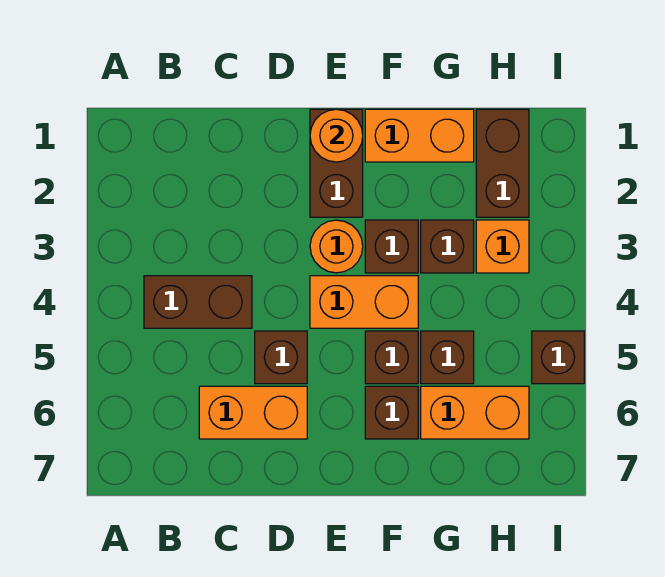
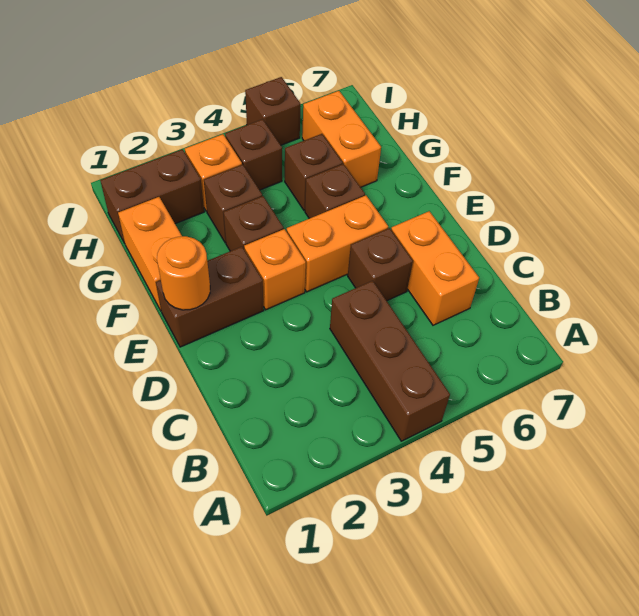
brown brick B4:C4 level 1 -> brown brick A4:C4 level 1
orange round brick E3 level 1 -> orange brick E3 level 1
orange brick E4:F4 level 1 -> orange brick E4:E5 level 1
brown brick F6 level 1 -> brown brick H4 level 1

